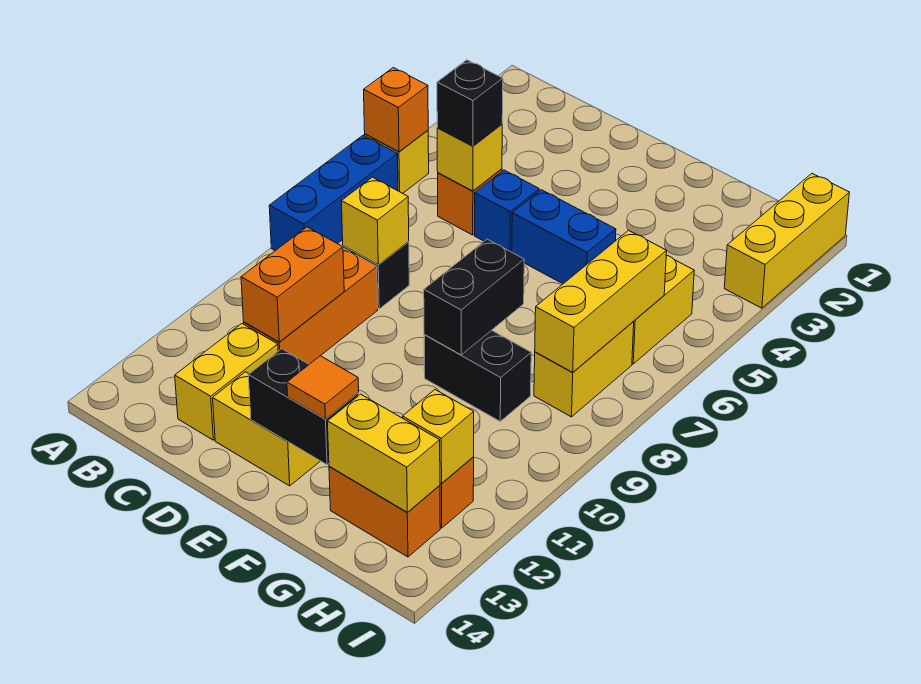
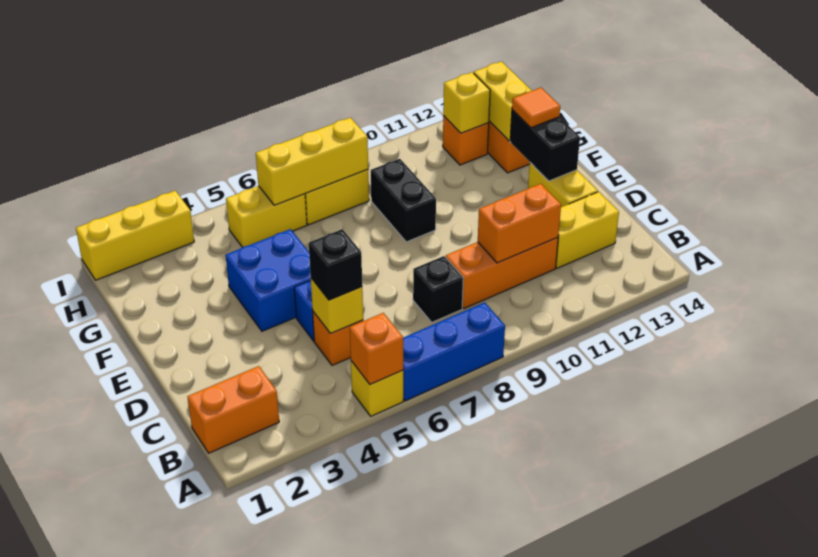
none -> orange brick B1:B2 level 1
yellow brick C8 level 2 -> none
blue brick E5:F5 level 1 -> blue brick E4:F5 level 1
black brick F8:F9 level 2 -> none

